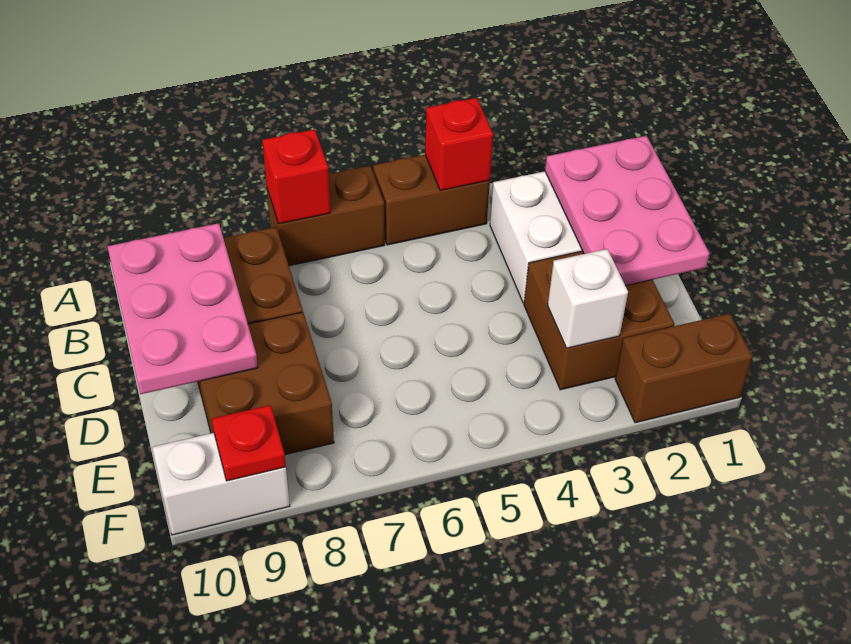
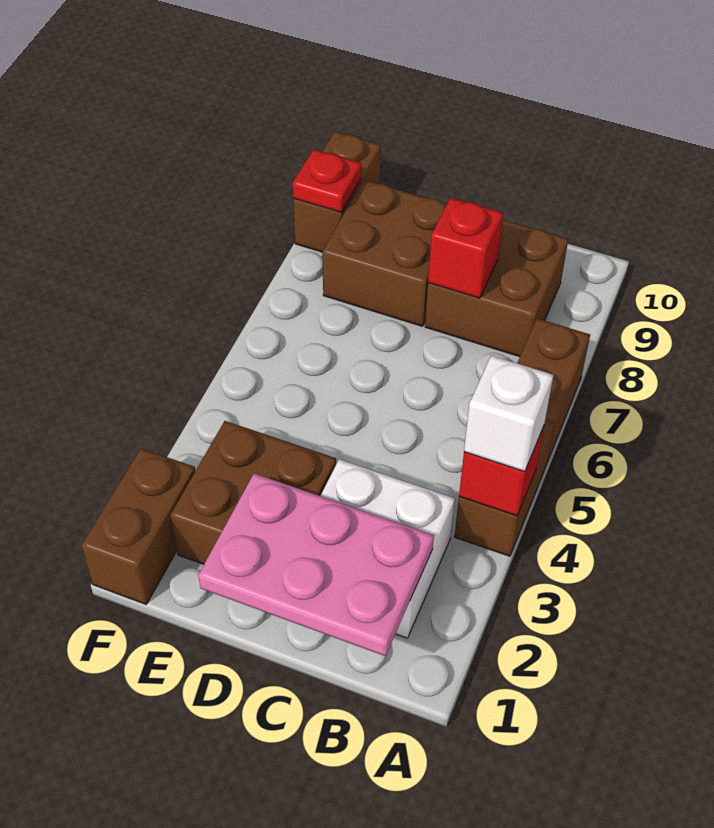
red brick A7 level 2 -> red brick C8 level 2
pink plate B9:D10 level 2 -> none
white brick E3 level 2 -> white brick A4 level 3
white brick F9:F10 level 1 -> brown brick F9:F10 level 1

